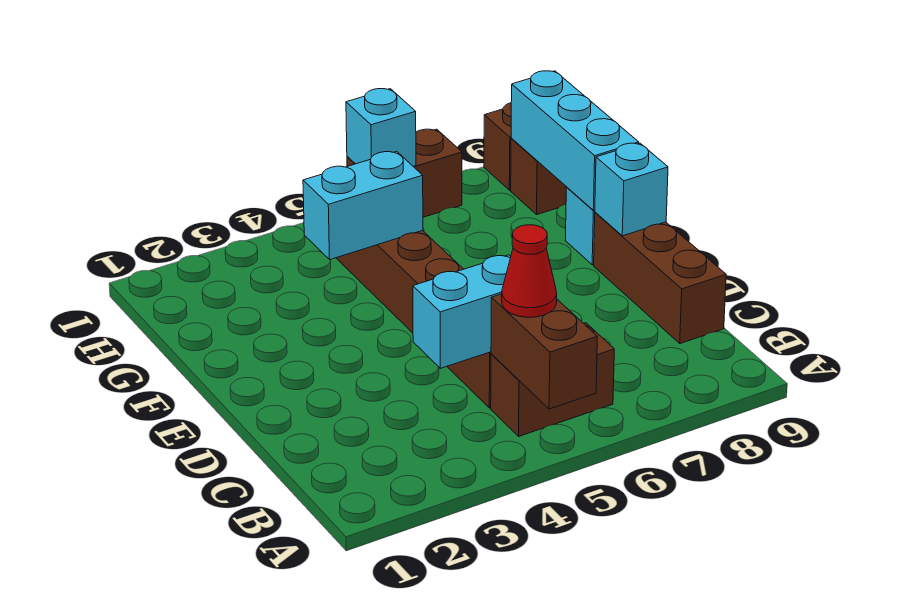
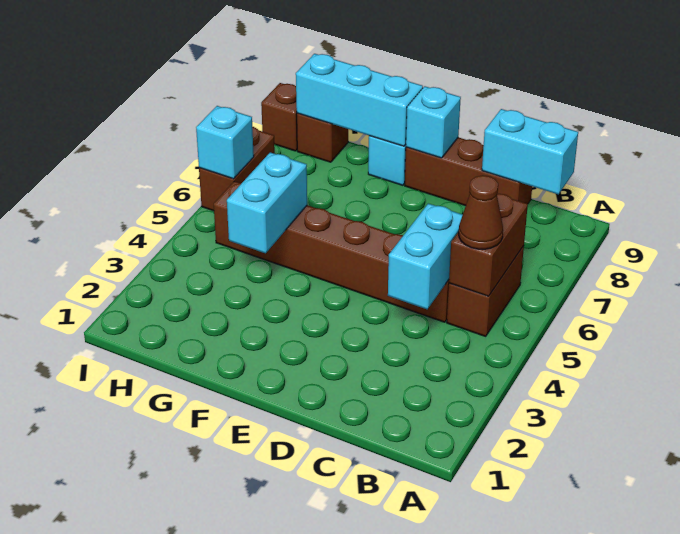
brown brick A5:B5 level 2 -> brown brick B5:B6 level 2
red cone B5 level 3 -> brown cone B5 level 3
none -> cyan brick B9:C9 level 2

